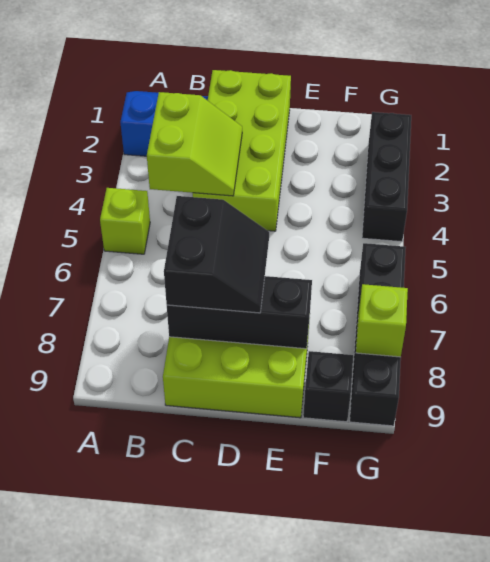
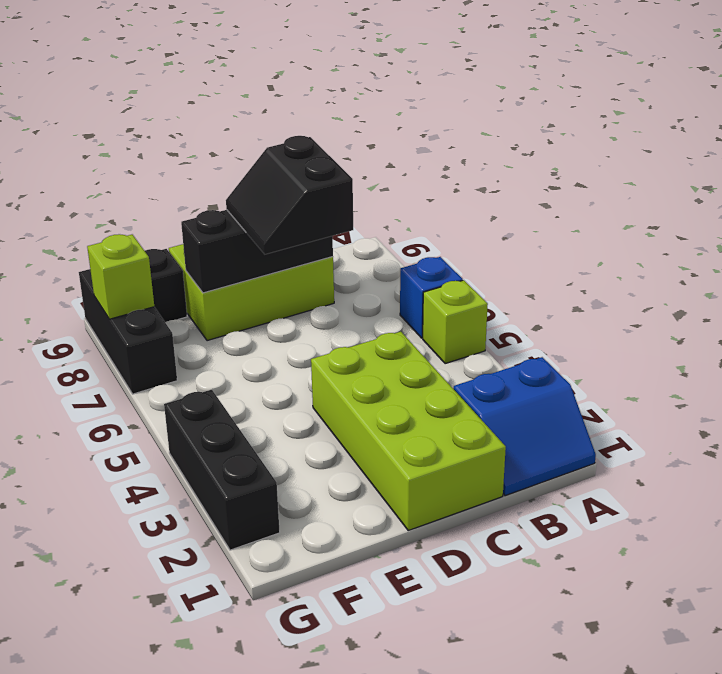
none -> blue brick A6 level 1
lime slope B3:C4 level 2 top B -> none
black brick G6:G9 level 1 -> black brick G7:G9 level 1

